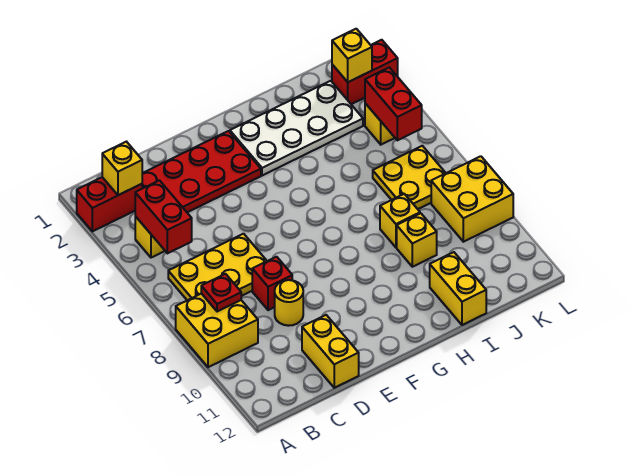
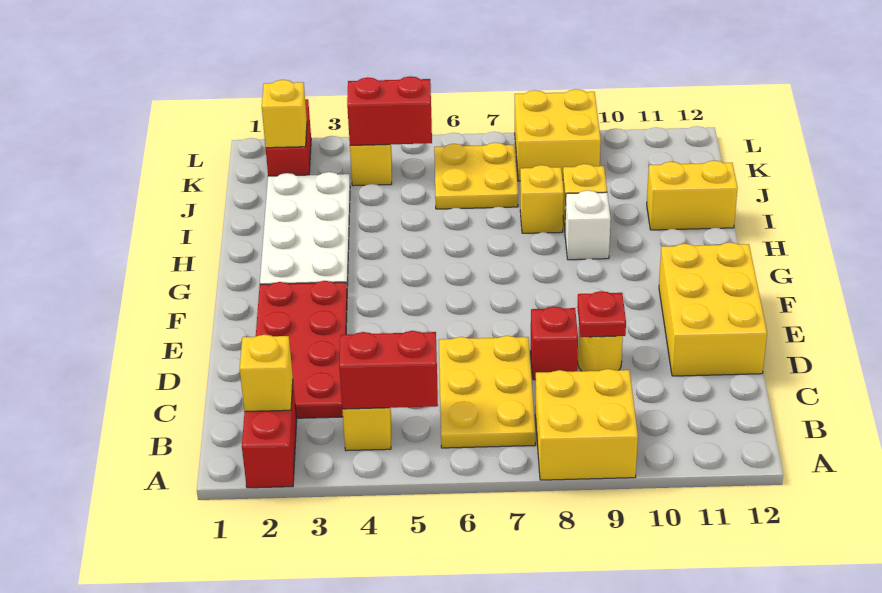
red plate B8 level 2 -> red plate D9 level 2
yellow brick D11:D12 level 1 -> yellow brick D11:F12 level 1
none -> white brick H9 level 1

